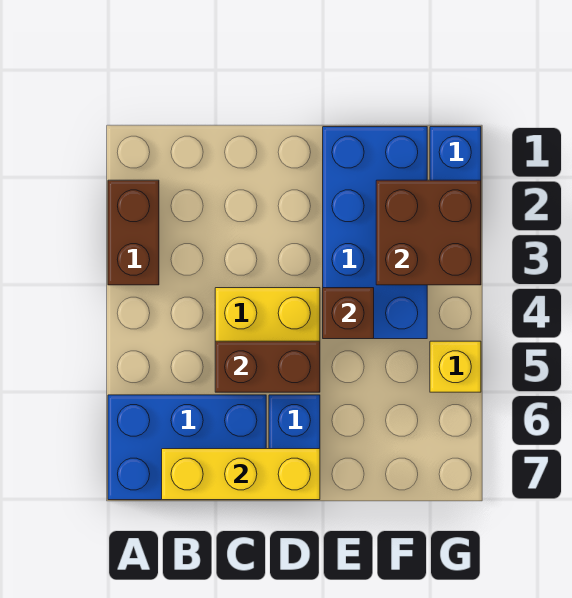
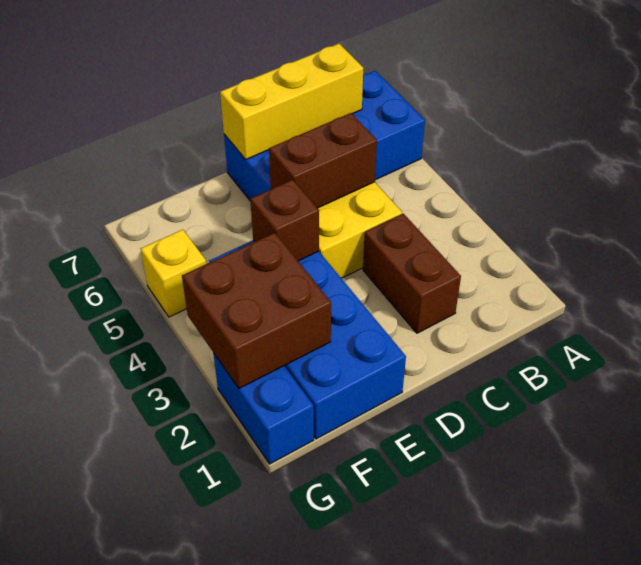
brown brick A2:A3 level 1 -> brown brick C2:C3 level 1

